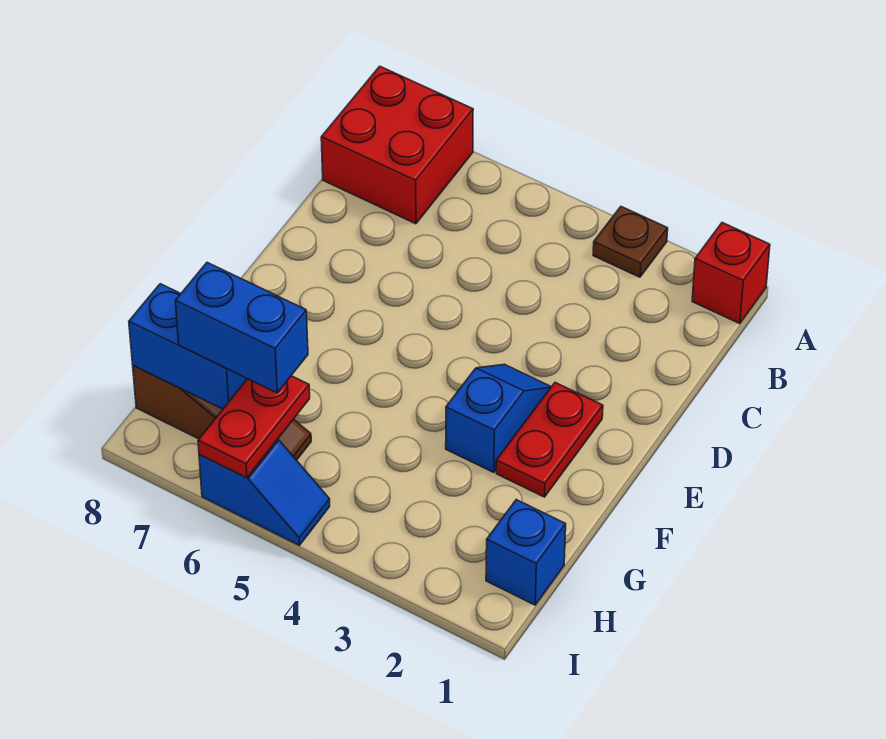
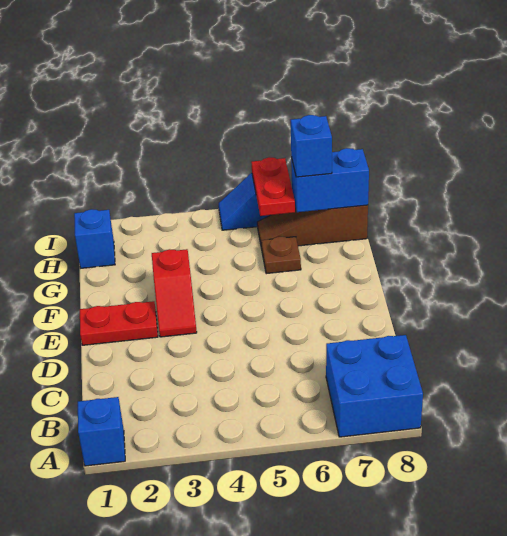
red brick A1 level 1 -> blue brick A1 level 1
brown plate A3 level 1 -> brown plate G6 level 1
red brick A7:B8 level 1 -> blue brick A7:B8 level 1
red plate E2:F2 level 1 -> red plate E1:E2 level 1
blue slope E3:F3 level 1 top F -> red slope E3:F3 level 1 top F
blue brick H6:H7 level 3 -> blue brick H7 level 3

